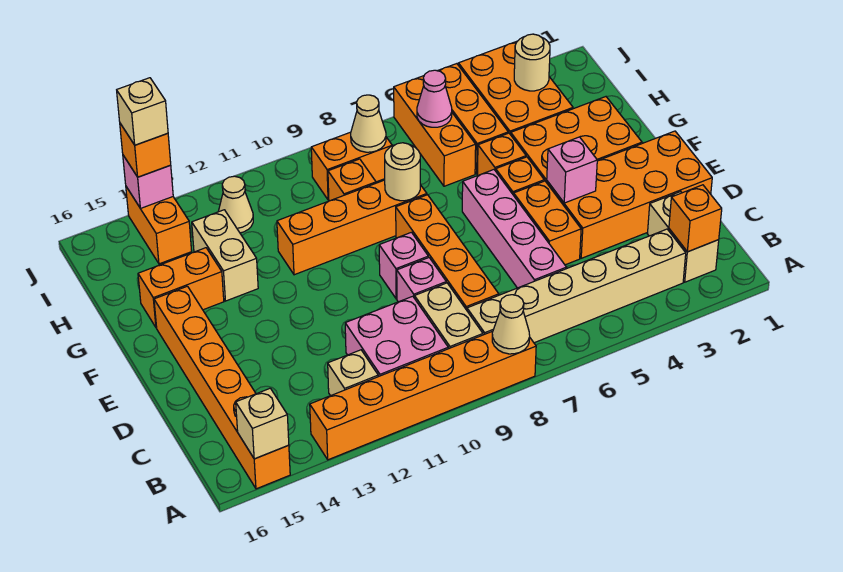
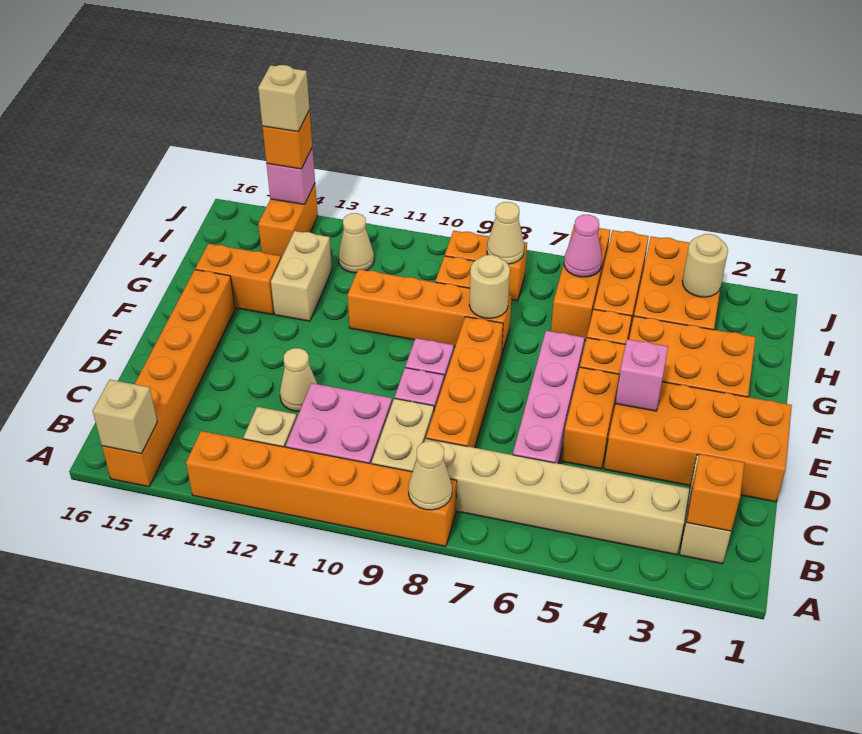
none -> tan cone D12 level 1

